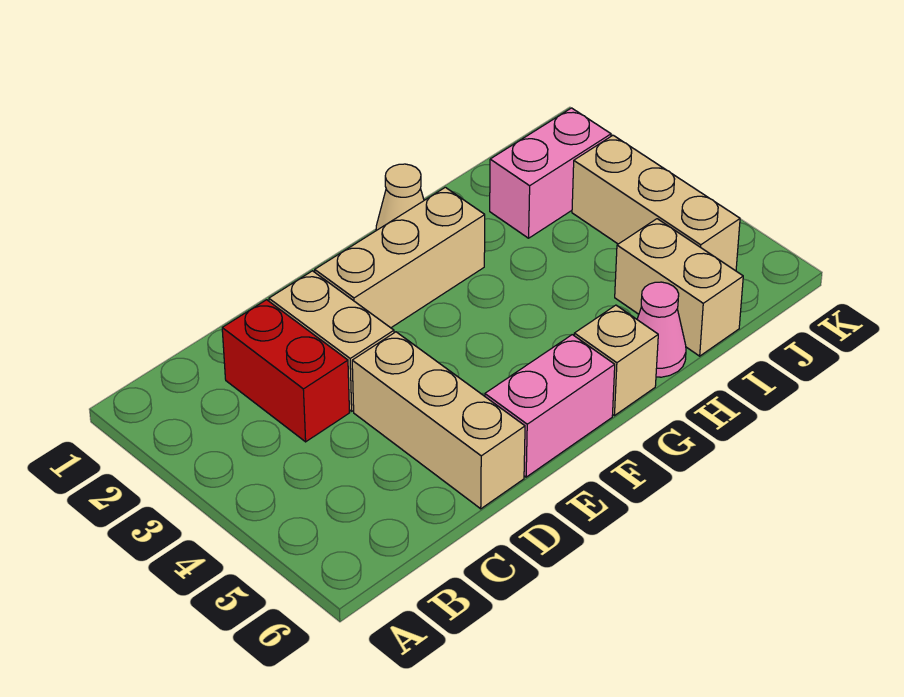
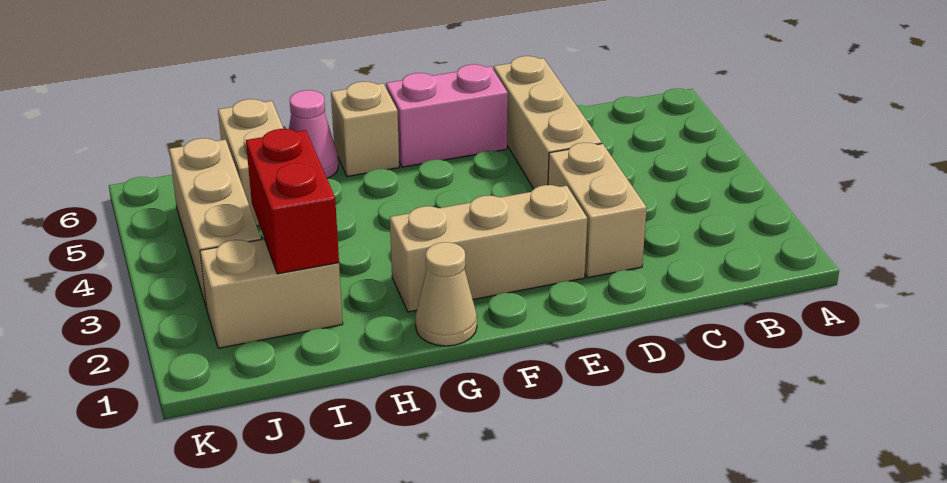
red brick C2:C3 level 1 -> red brick I2:I3 level 2
pink brick I2:J2 level 1 -> tan brick I2:J2 level 1

